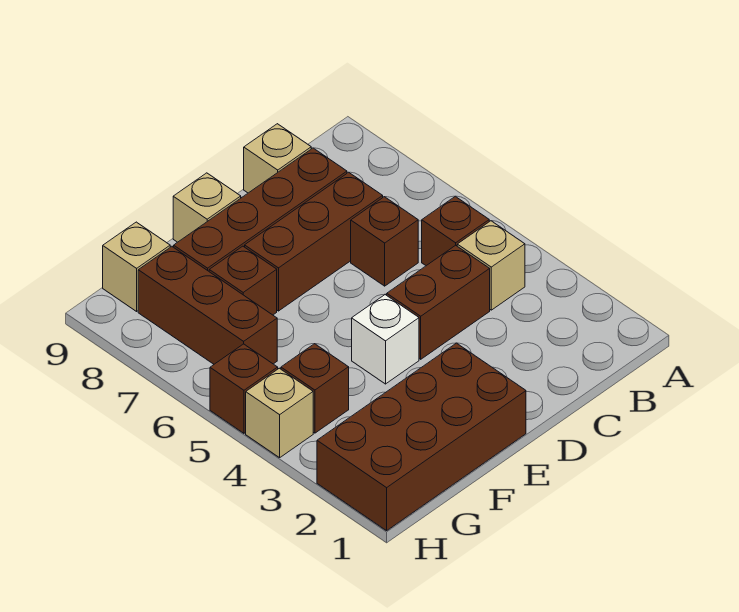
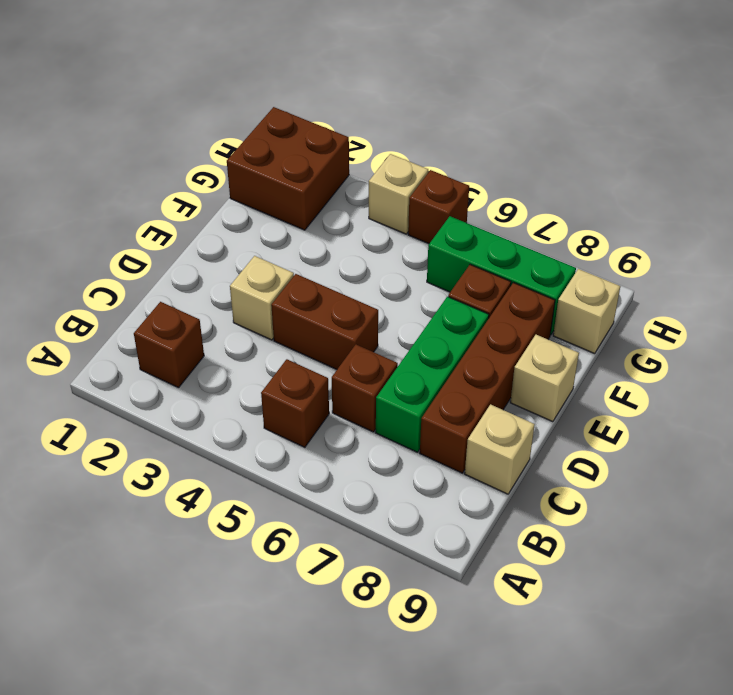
tan brick B4 level 1 -> tan brick D3 level 1
brown brick C4:D4 level 1 -> brown brick D4:D5 level 1
brown brick C7:E7 level 1 -> green brick C7:E7 level 1
brown brick E1:H2 level 1 -> brown brick G1:H2 level 1
white brick E4 level 1 -> none
brown brick G4 level 1 -> brown brick B2 level 1
brown brick G6:G8 level 1 -> green brick G6:G8 level 1

